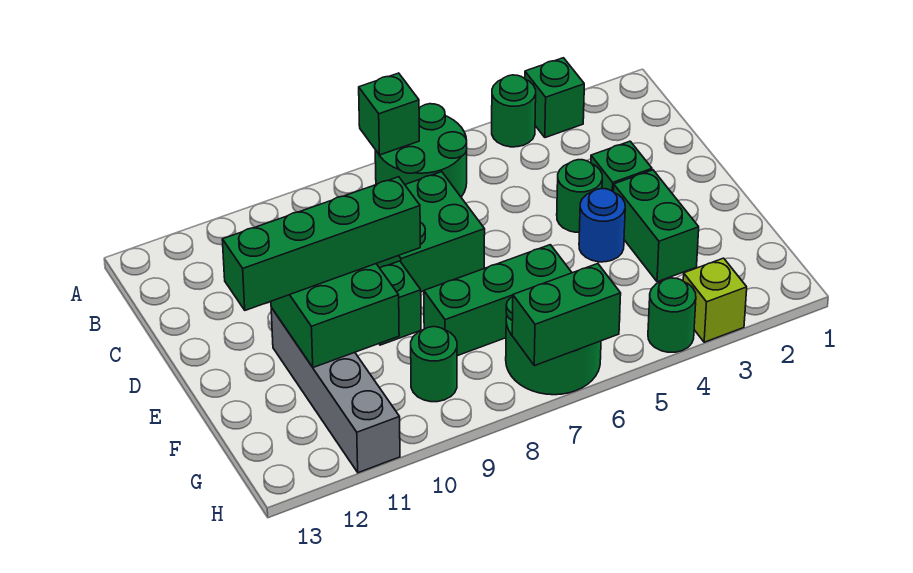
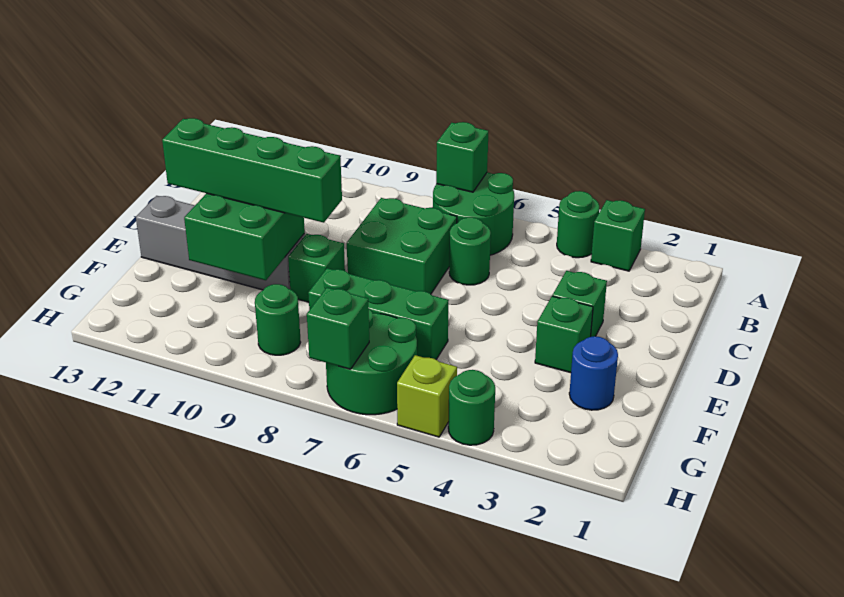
green round brick D4 level 1 -> green round brick C6 level 1
green brick E3:F3 level 1 -> green brick E3 level 1
blue round brick E4 level 1 -> blue round brick F2 level 1
grey brick E11:H11 level 1 -> grey brick E10:E13 level 1
lime brick H3 level 1 -> lime brick H5 level 1
green brick H6:H7 level 2 -> green brick H7 level 2

